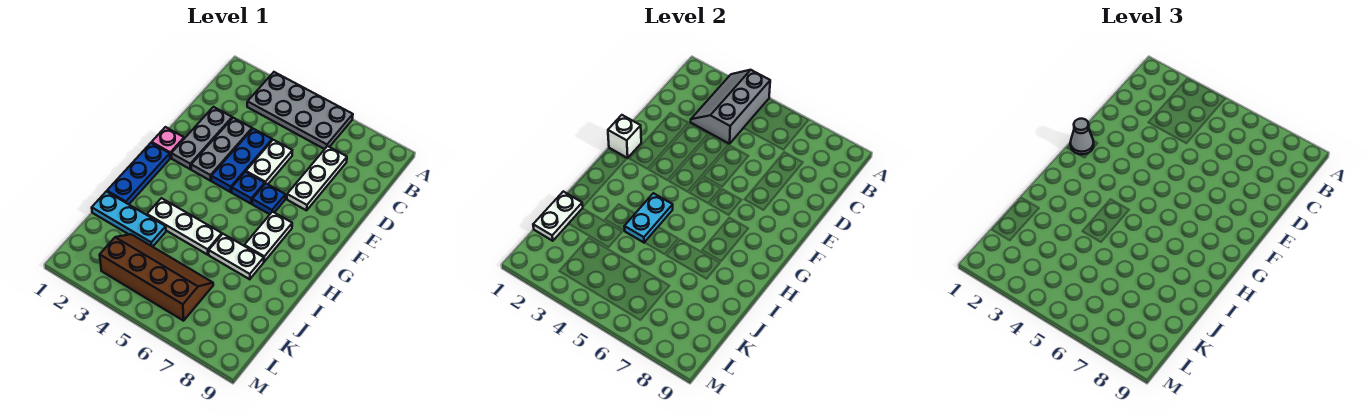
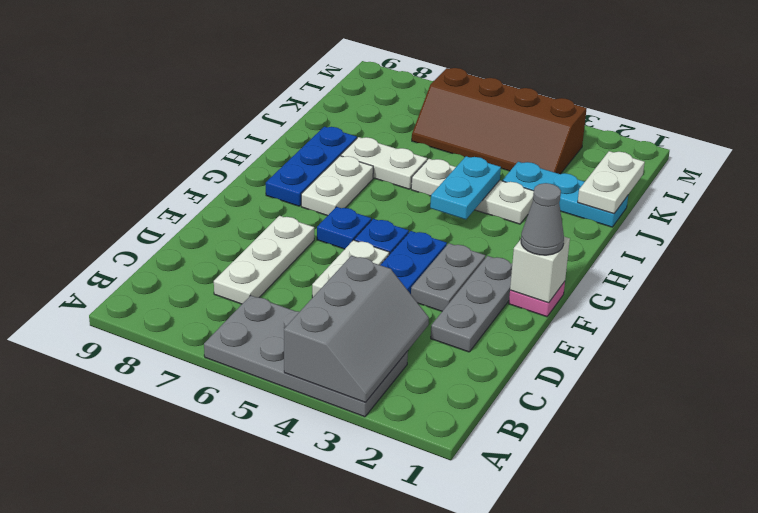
grey plate D3:F3 level 1 -> grey plate E3:F3 level 1
blue plate G1:I1 level 1 -> blue plate G8:I8 level 1

